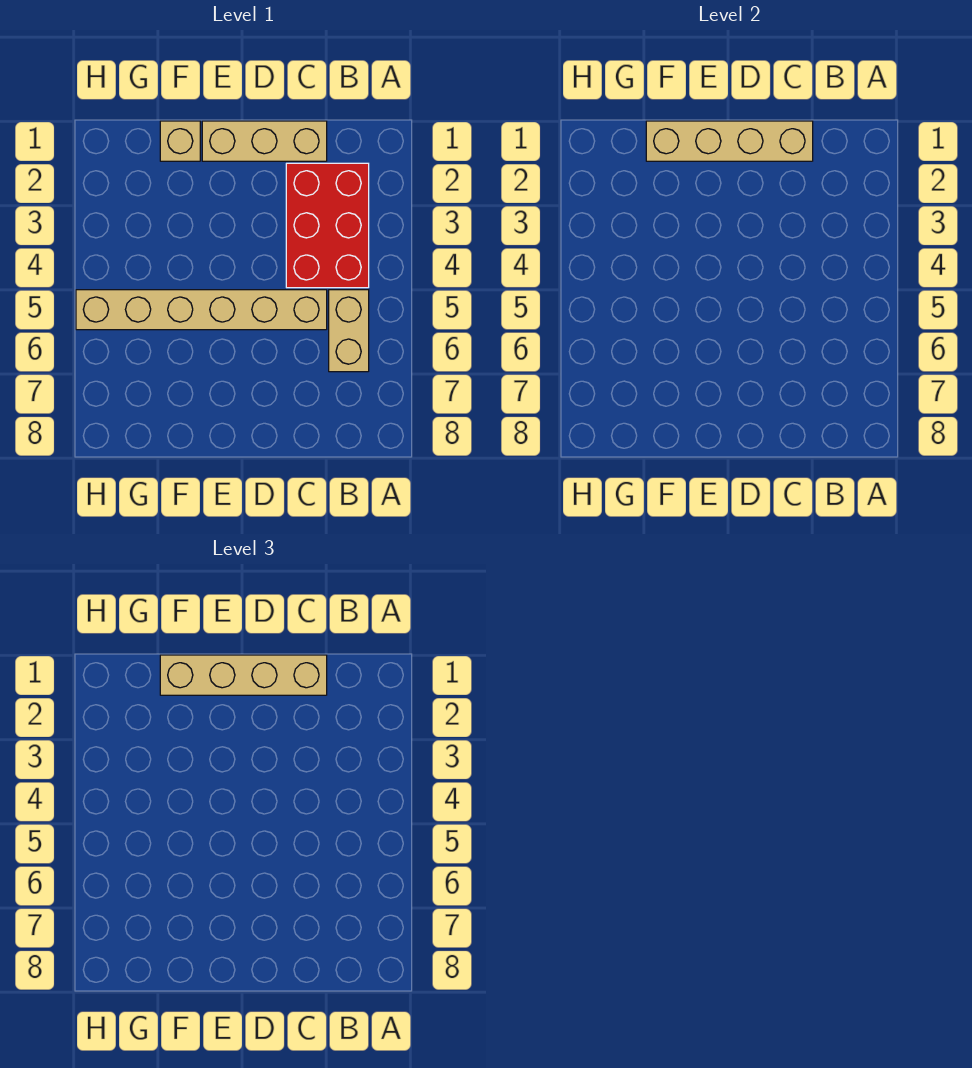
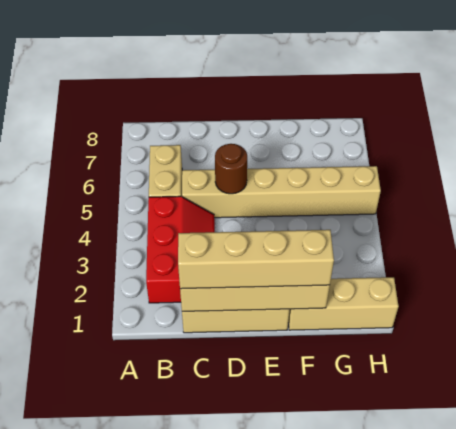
red brick B2:C4 level 1 -> red slope B2:C4 level 1 top B
none -> brown round brick D5 level 2
tan brick F1 level 1 -> tan brick F1:H1 level 1

